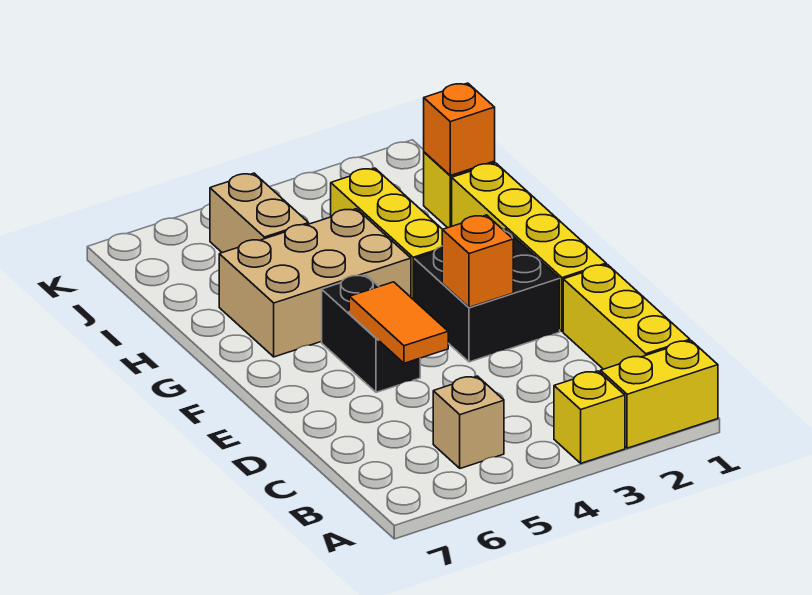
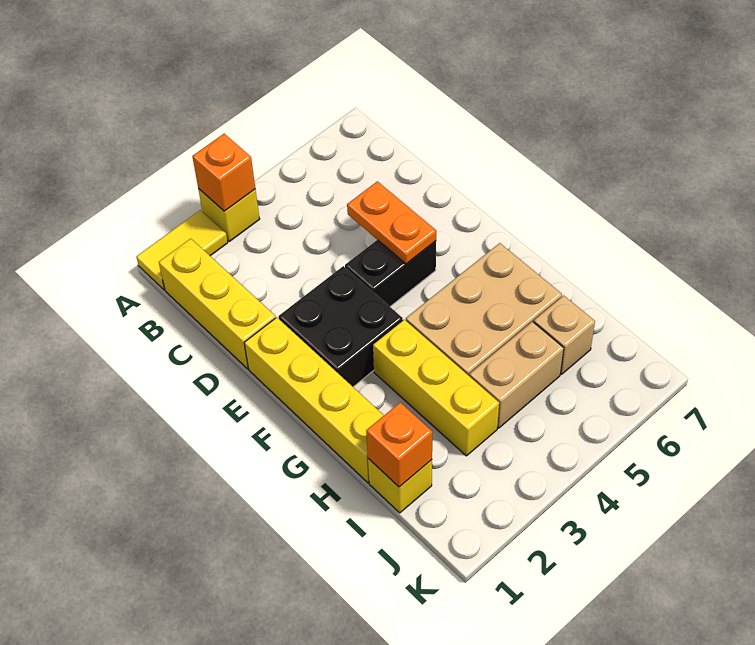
yellow brick A1:A2 level 1 -> yellow tile A1:A2 level 1
tan brick B5 level 1 -> tan brick I6 level 1
orange tile D5:E5 level 2 -> orange plate D5:E5 level 2
orange brick E3 level 2 -> orange brick A3 level 2
black brick E5:F5 level 1 -> black brick E4:E5 level 1
tan brick I5:J5 level 1 -> tan brick I4:I5 level 1

